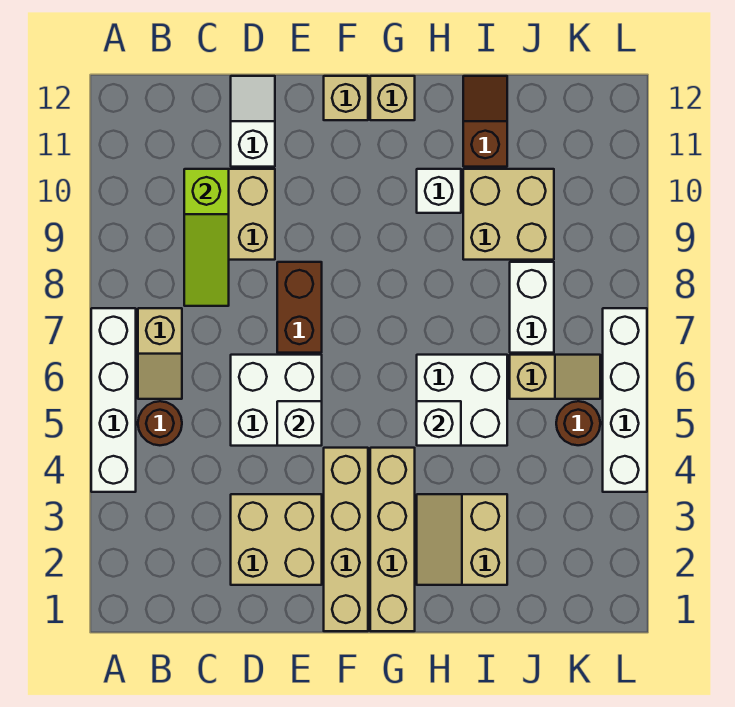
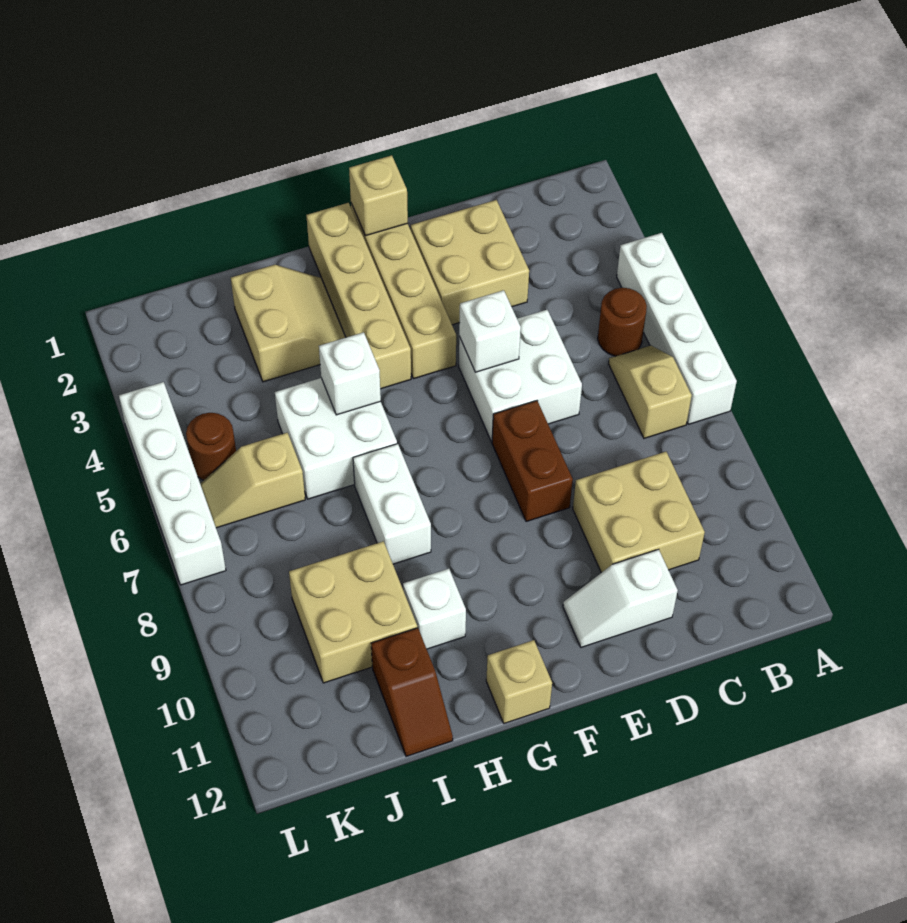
lime slope C8:C10 level 2 top 10 -> none
white slope D11:D12 level 1 top 11 -> white slope D11:E11 level 1 top D
tan brick F12 level 1 -> tan brick F1 level 2
white brick J7:J8 level 1 -> white brick H7:H8 level 1

